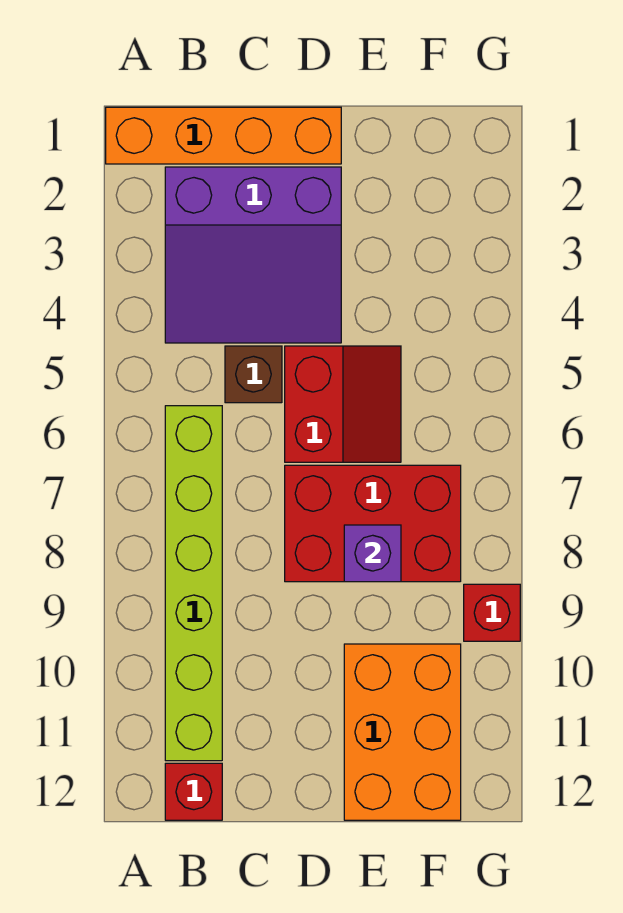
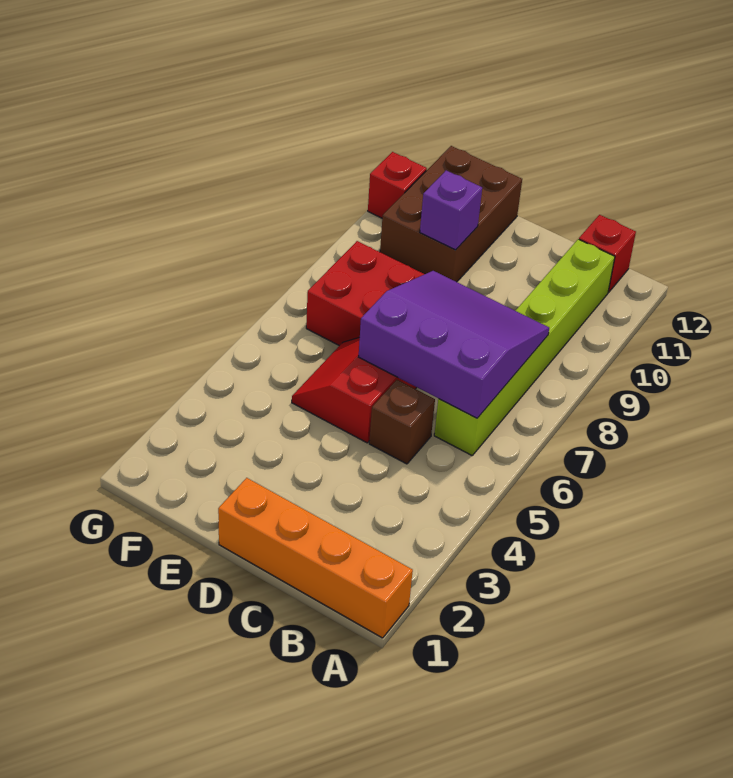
purple slope B2:D4 level 1 top 2 -> purple slope B6:D8 level 2 top 6
purple brick E8 level 2 -> purple brick E10 level 2
orange brick E10:F12 level 1 -> brown brick E10:F12 level 1
red brick G9 level 1 -> red brick G11 level 1

